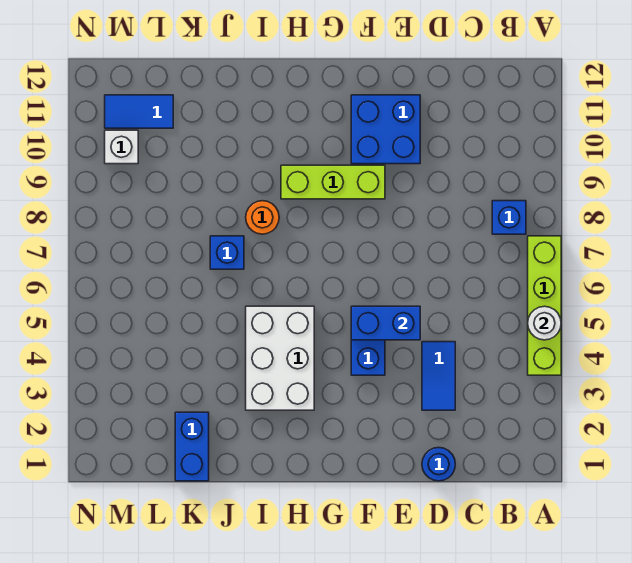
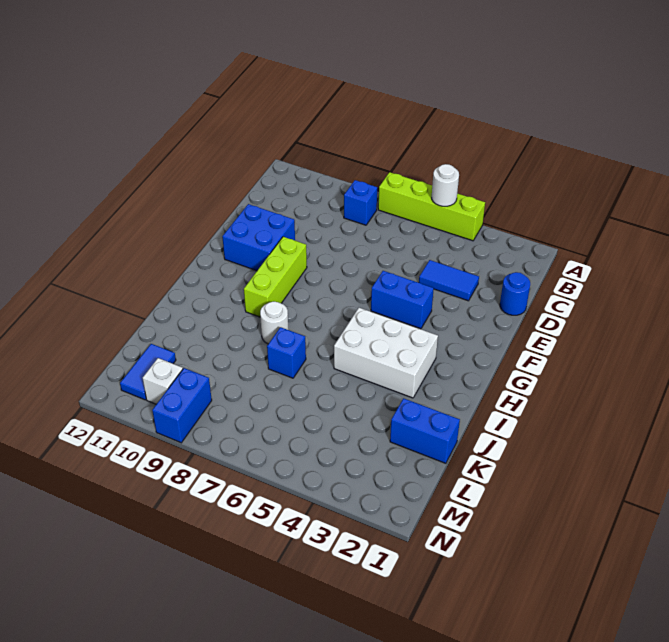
blue brick E5:F5 level 2 -> blue brick M9:N9 level 1
orange round brick I8 level 1 -> white round brick I8 level 1

